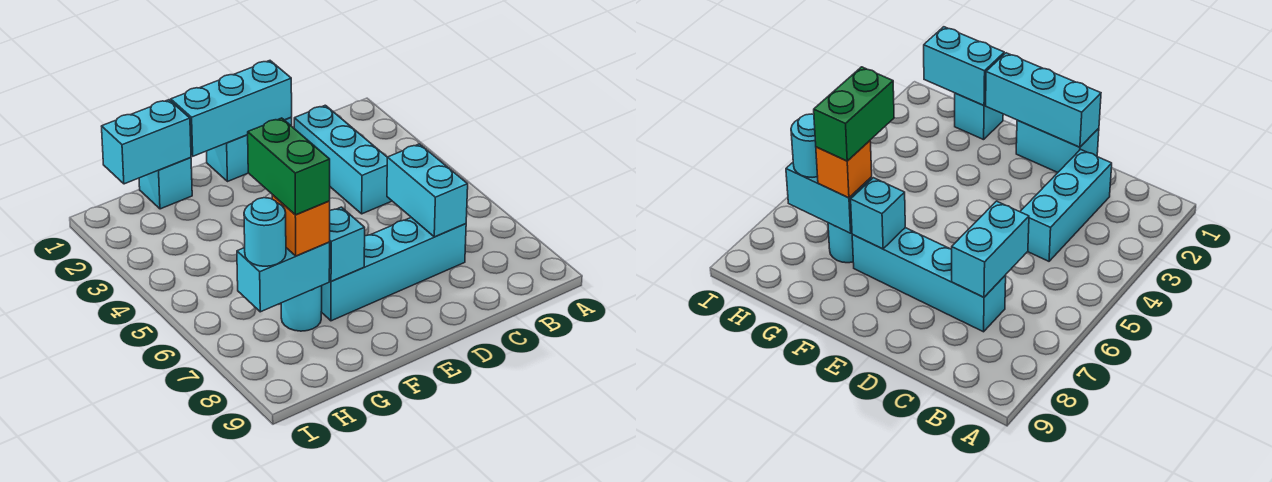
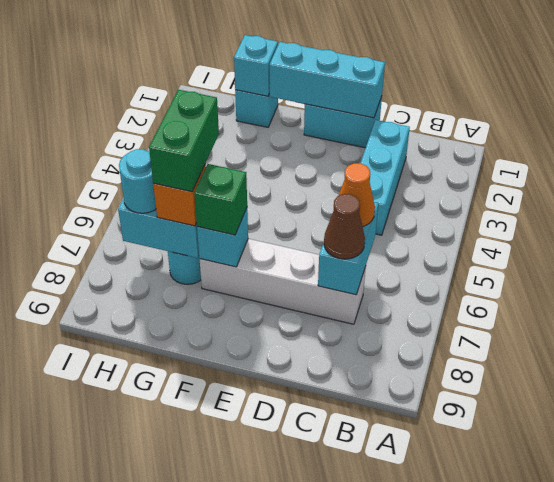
none -> orange cone C6 level 3
cyan brick C7:F7 level 1 -> white brick C7:F7 level 1
none -> brown cone C7 level 3
none -> green brick F7 level 3
cyan brick G1:H1 level 2 -> cyan brick G1 level 2

